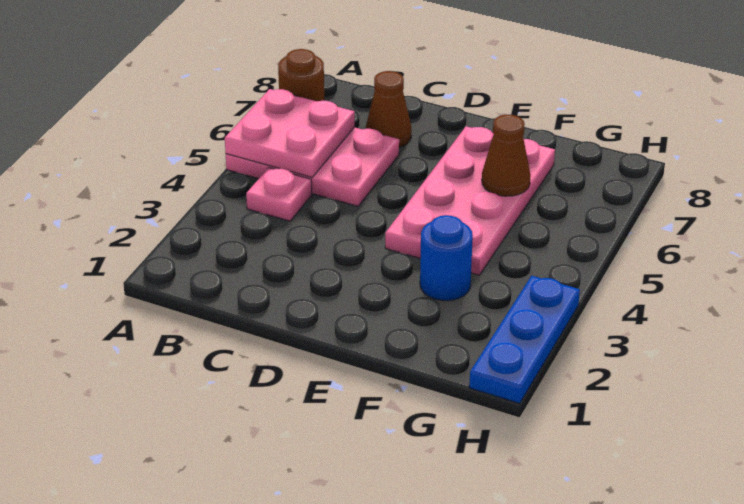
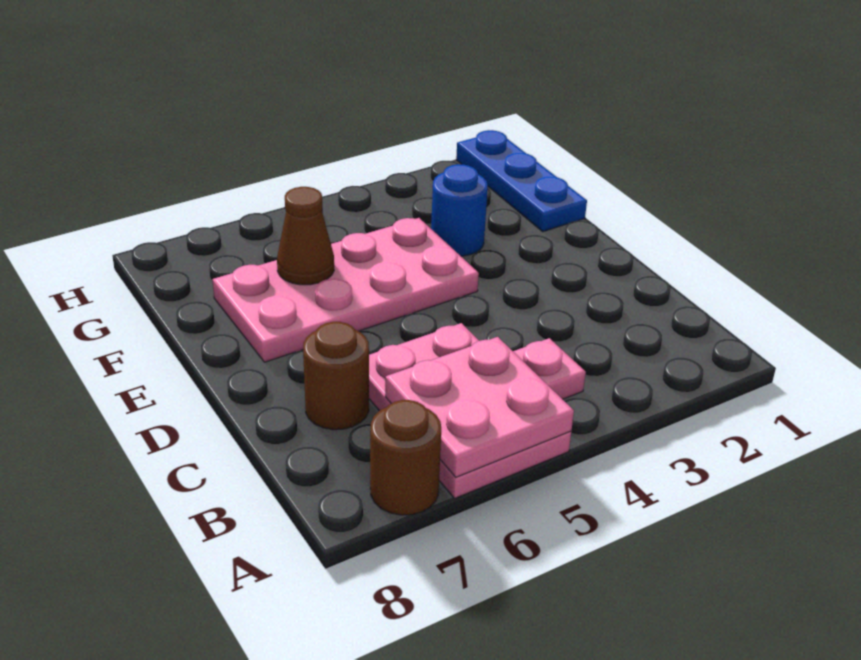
brown cone C7 level 1 -> brown round brick C7 level 1
blue plate H1:H3 level 1 -> blue plate F1:H1 level 1

